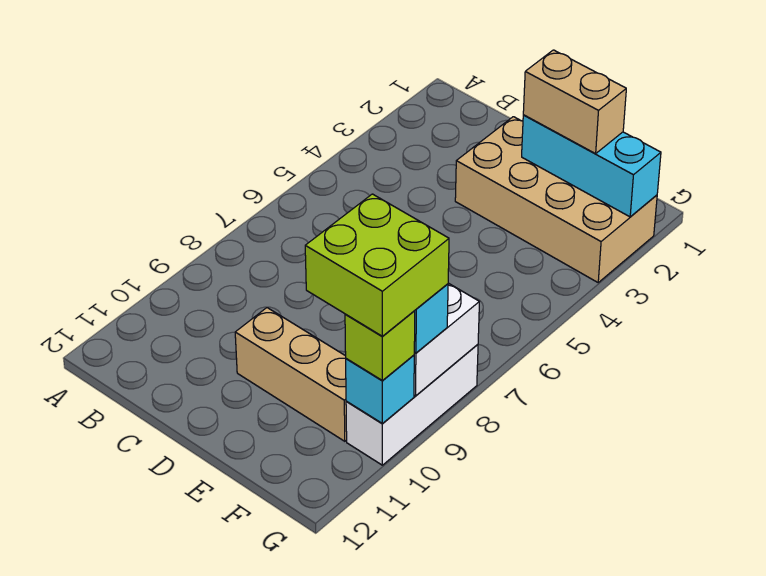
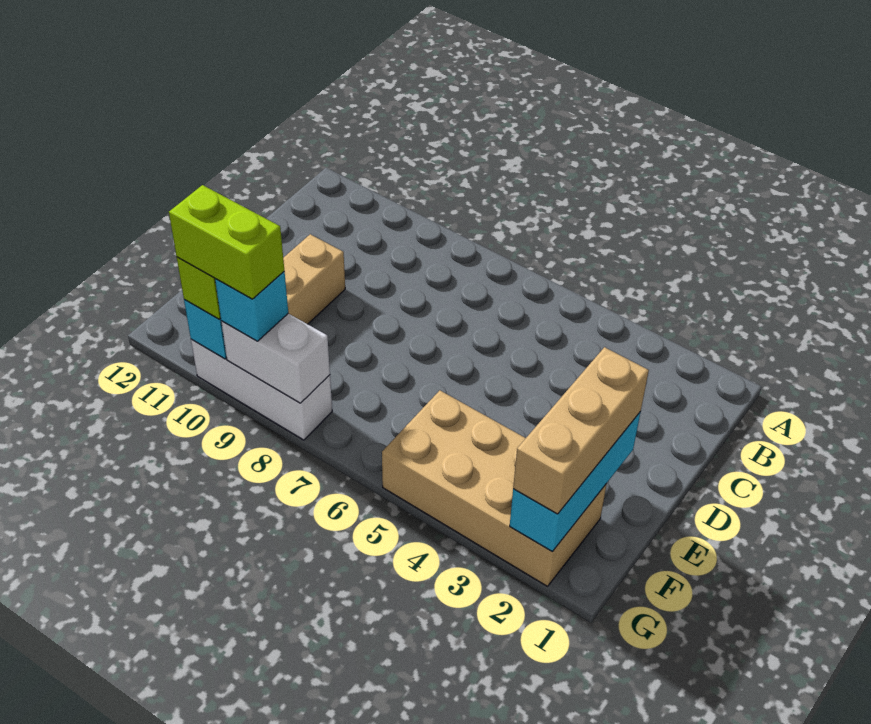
tan brick D2:G3 level 1 -> tan brick F2:G5 level 1
tan brick E2:F2 level 3 -> tan brick E2:G2 level 3
lime brick F9:G10 level 4 -> lime brick G9:G10 level 4

